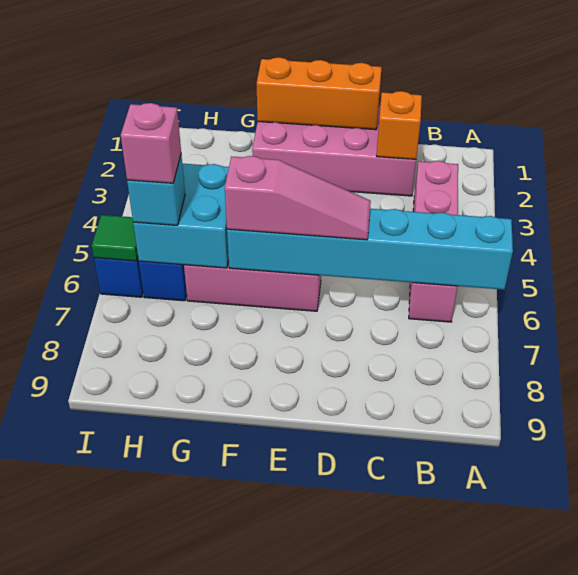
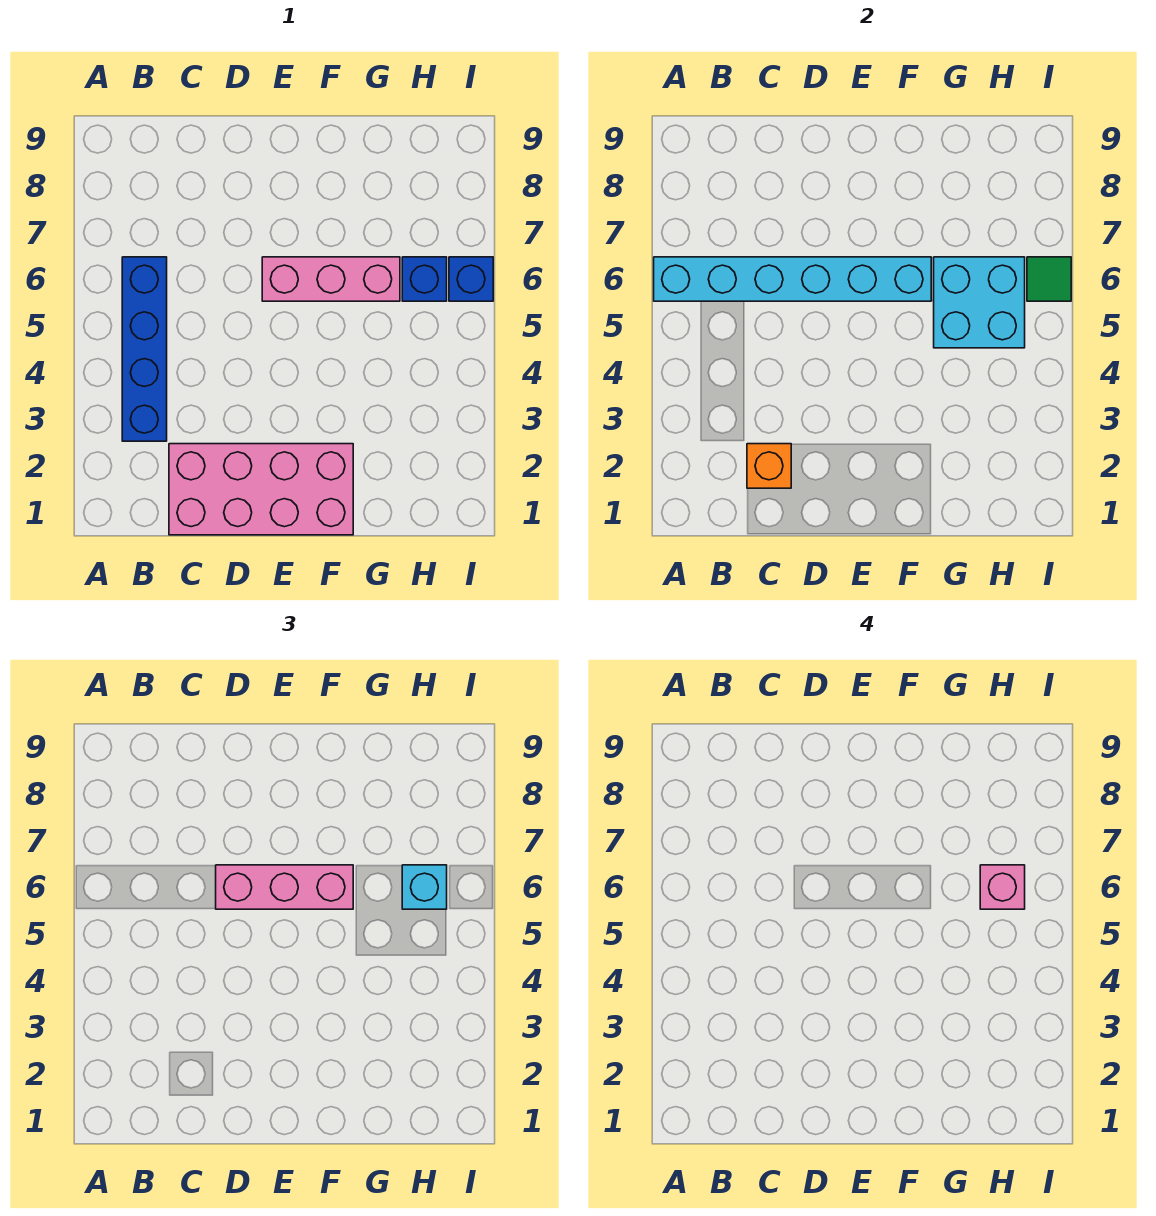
pink brick B3:B6 level 1 -> blue brick B3:B6 level 1
orange brick D1:F1 level 2 -> none
pink slope D6:F6 level 3 top F -> pink brick D6:F6 level 3

